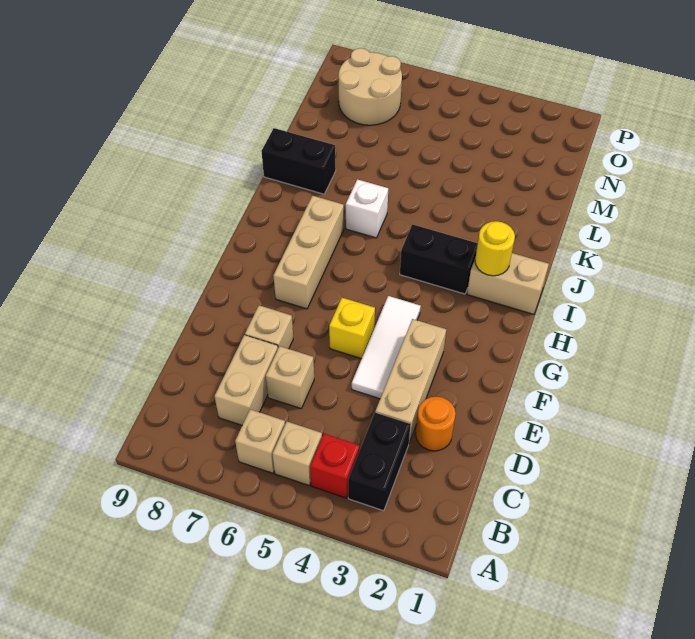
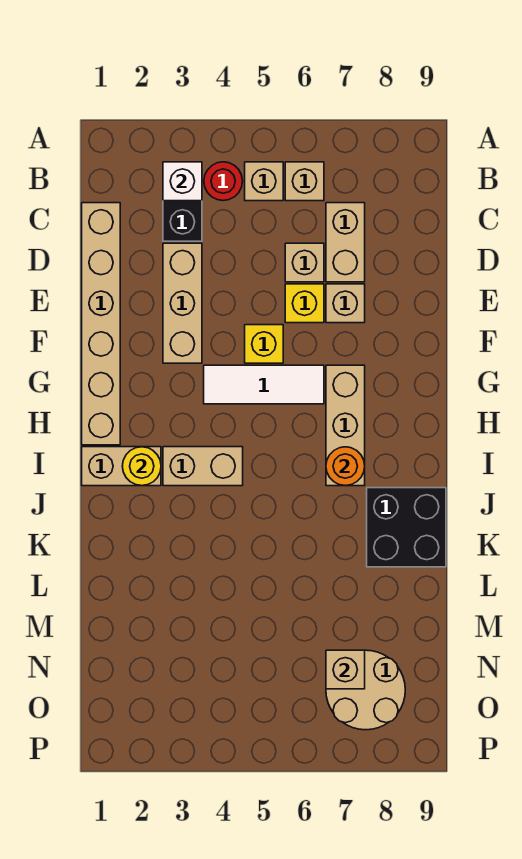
red brick B4 level 1 -> red round brick B4 level 1
none -> tan brick C1:H1 level 1
orange round brick D2 level 1 -> orange round brick I7 level 2
white tile E4:G4 level 1 -> white tile G4:G6 level 1
none -> yellow brick E6 level 1
black brick I3:I4 level 1 -> tan brick I3:I4 level 1
white brick J6 level 1 -> white brick B3 level 2
black brick K8:K9 level 1 -> black brick J8:K9 level 1
none -> tan brick N7 level 2

